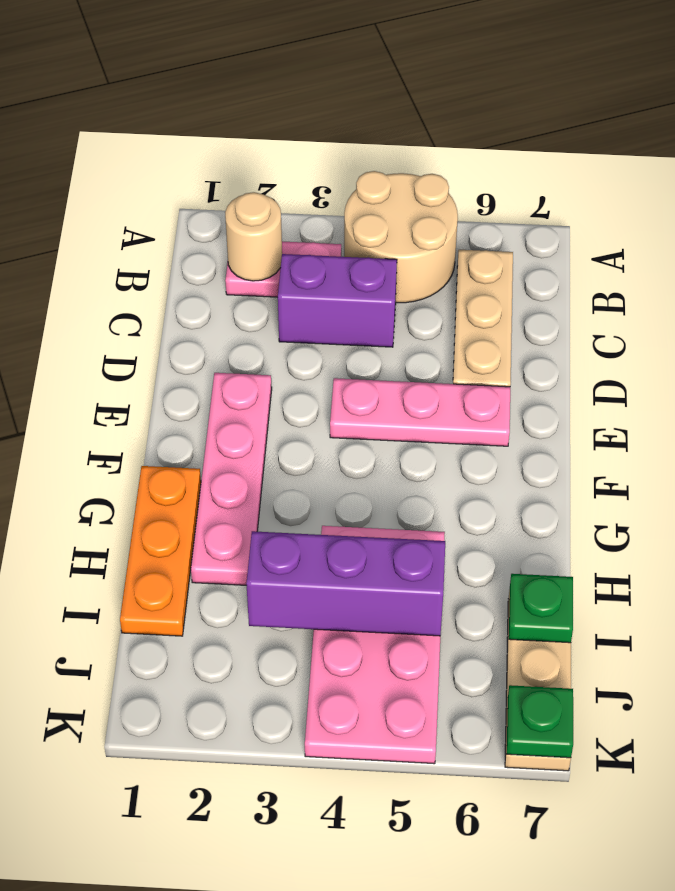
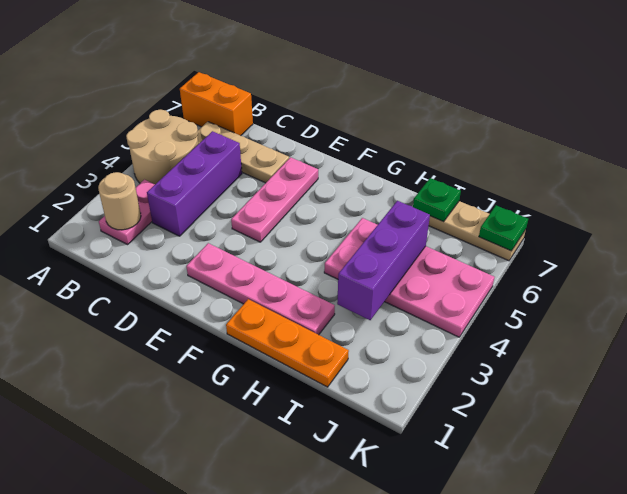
none -> orange brick A7:B7 level 1
purple brick C3:C4 level 1 -> purple brick C3:C5 level 1

